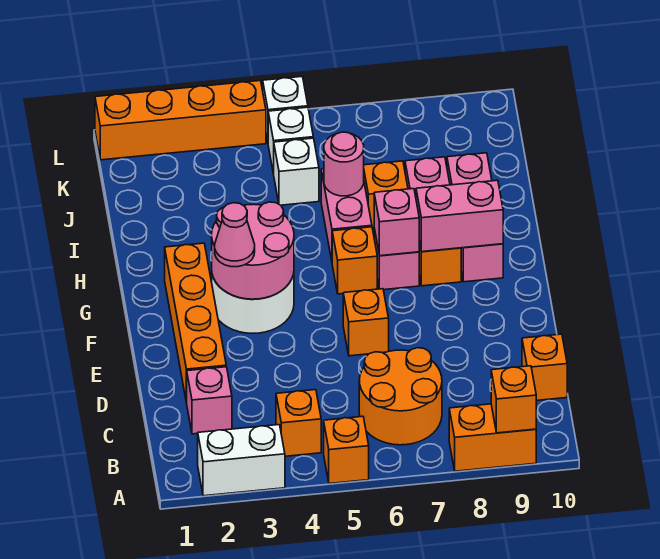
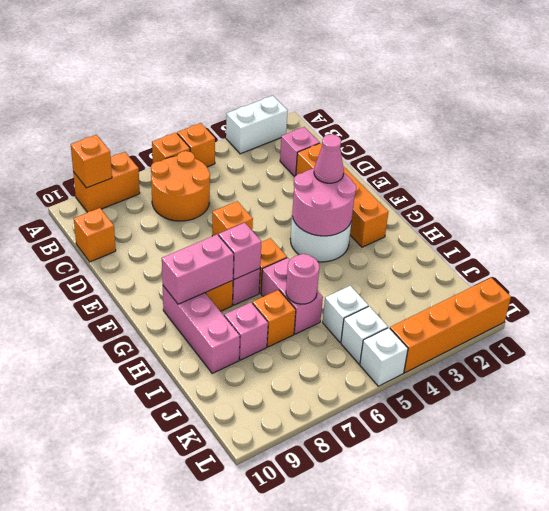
orange brick B4 level 1 -> orange brick A6 level 1

